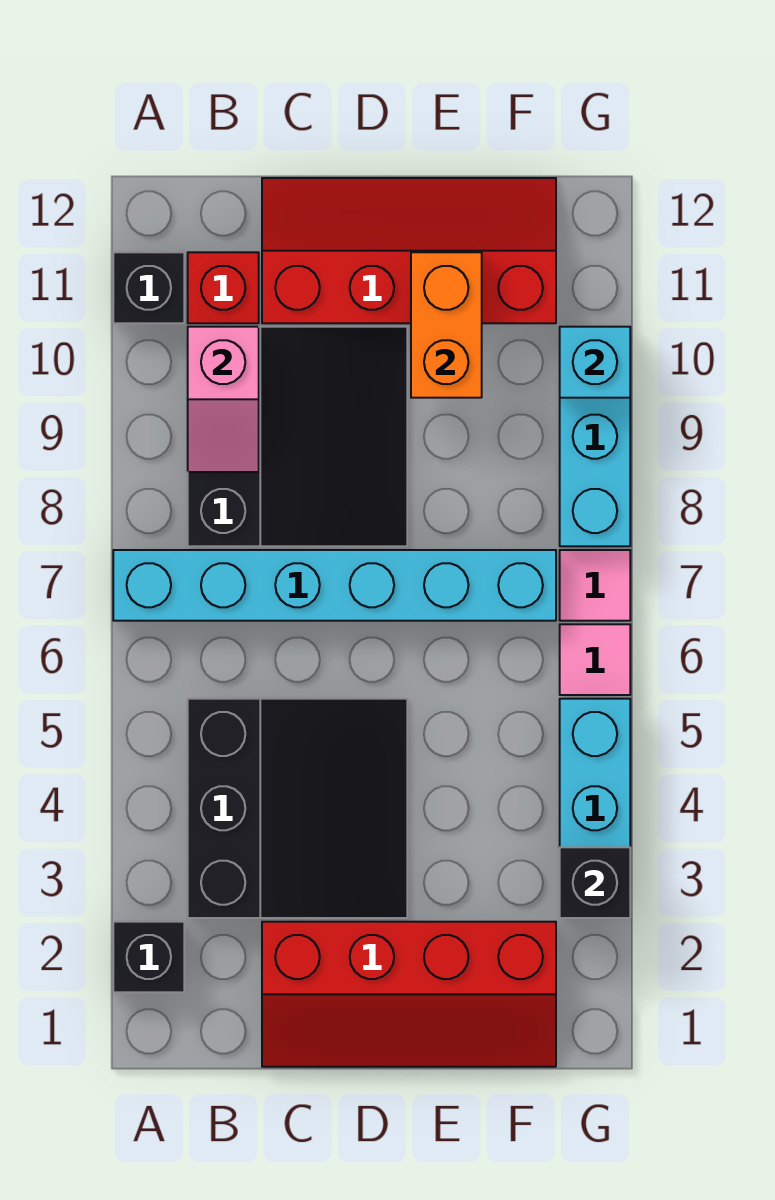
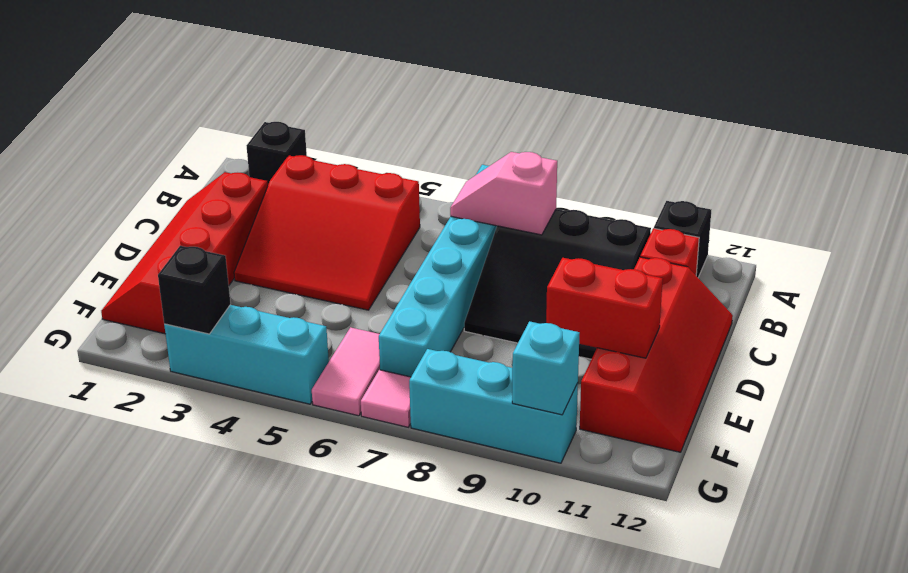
black slope B3:D5 level 1 top B -> red slope B3:D5 level 1 top B
pink slope B9:B10 level 2 top 10 -> pink slope B7:B8 level 2 top 8
orange brick E10:E11 level 2 -> red brick E10:E11 level 2
pink tile G6 level 1 -> pink tile F6:G6 level 1

